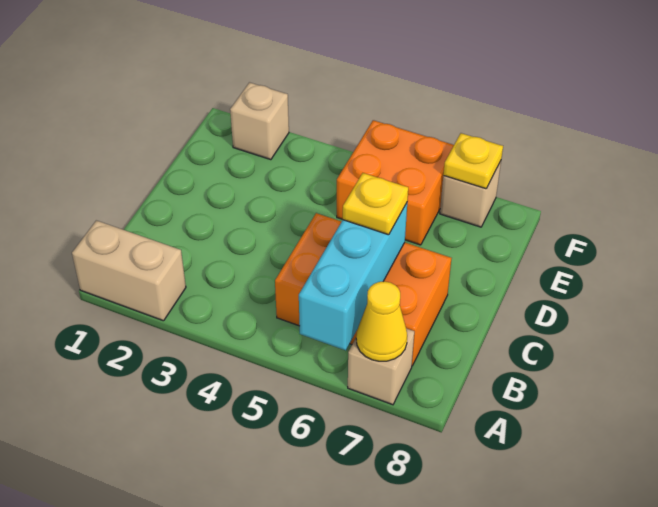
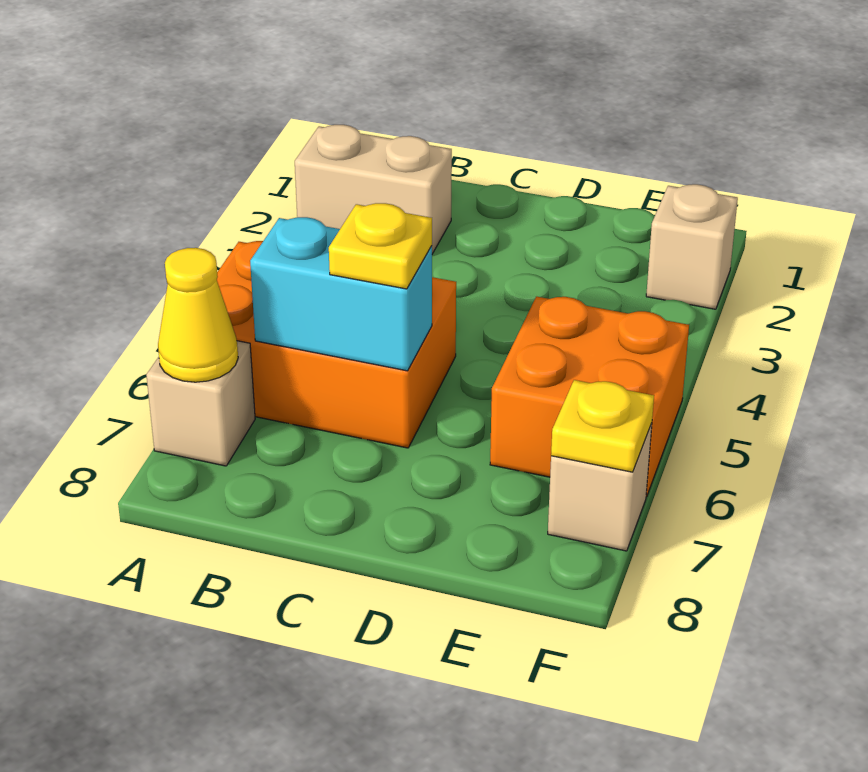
tan brick A1:A2 level 1 -> tan brick A2:B2 level 1
cyan brick A6:C6 level 2 -> cyan brick B6:C6 level 2
orange brick B5:C7 level 1 -> orange brick A5:C6 level 1

